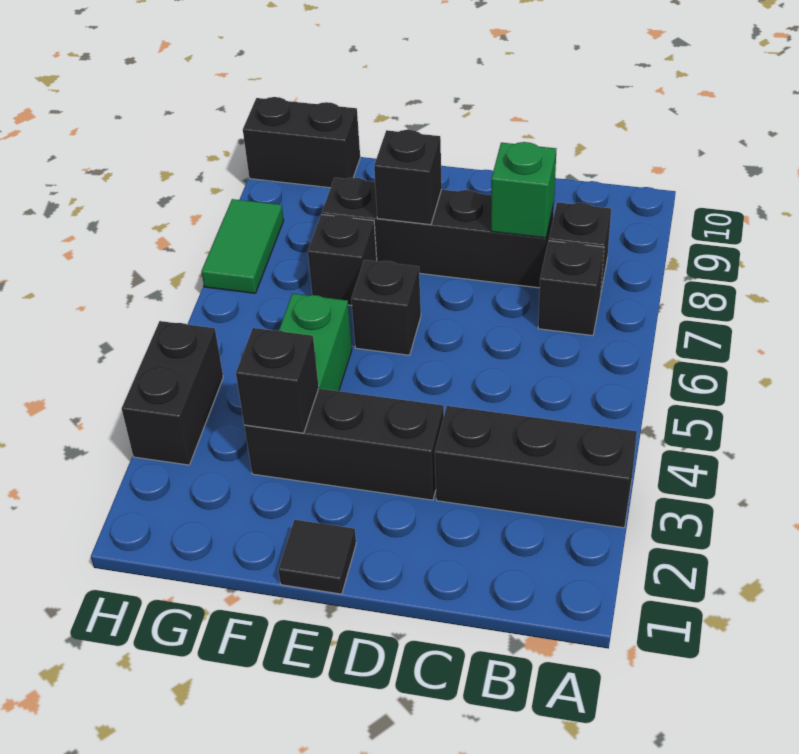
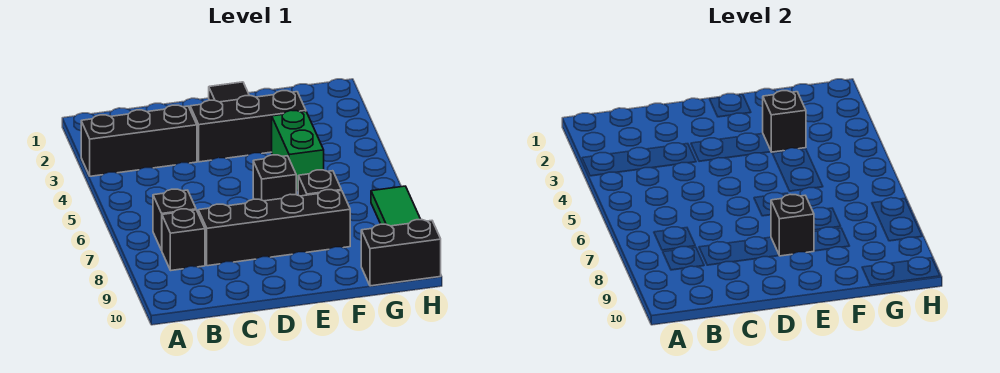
green brick C8 level 2 -> none
black brick H3:H4 level 1 -> none

